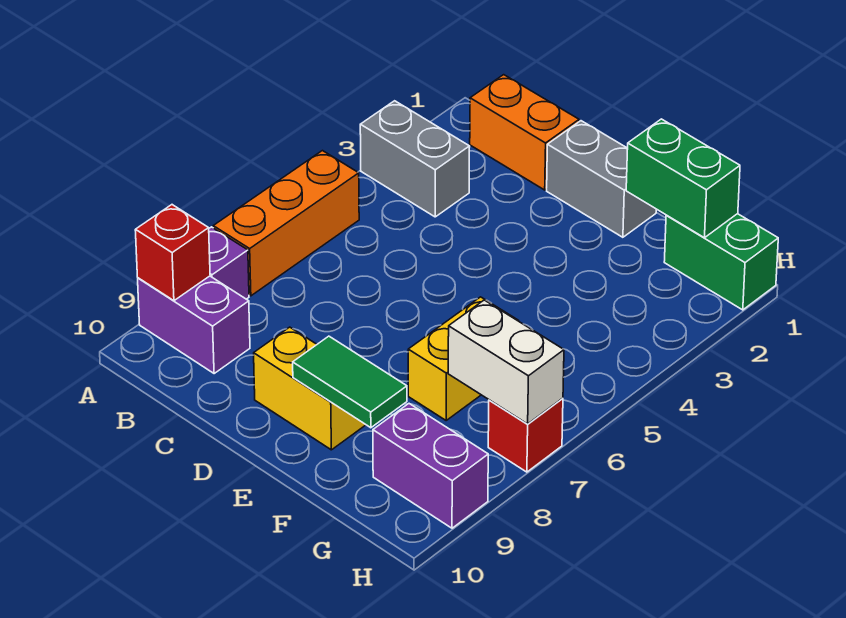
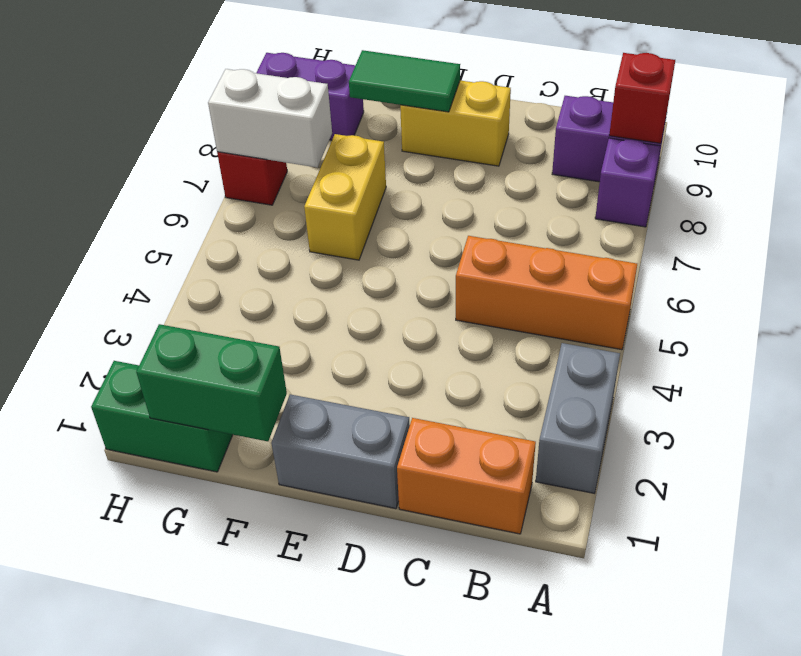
grey brick A3:B3 level 1 -> grey brick A2:A3 level 1
orange brick A5:A7 level 1 -> orange brick A5:C5 level 1

